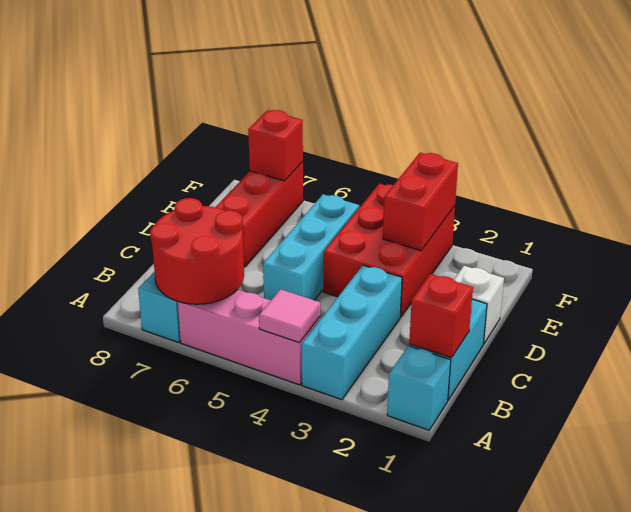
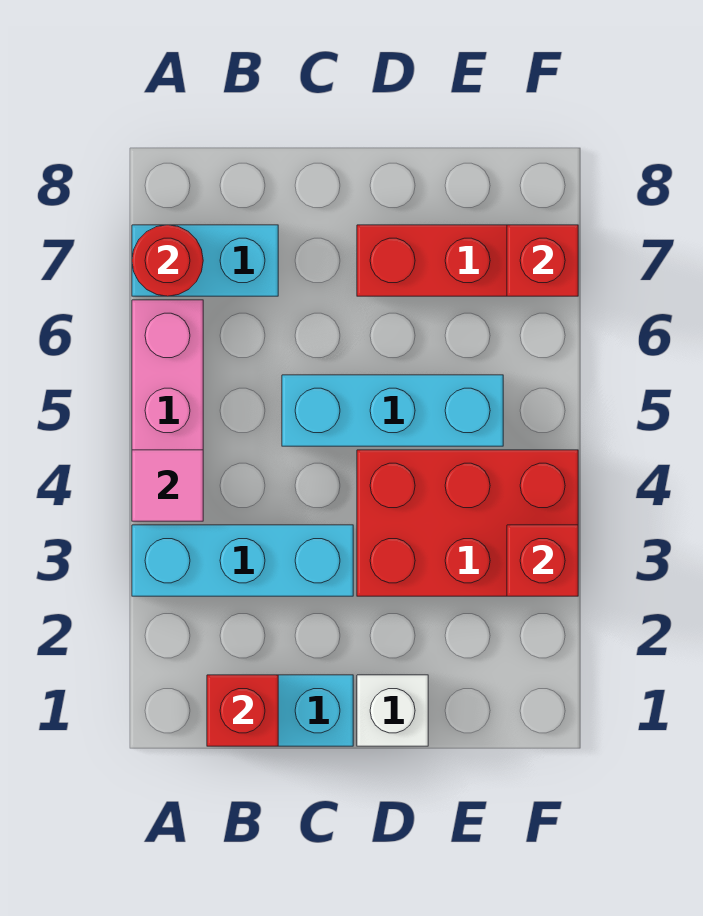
cyan brick A1 level 1 -> none
red round brick A6:B7 level 2 -> red round brick A7 level 2
red brick E3:F3 level 2 -> red brick F3 level 2

